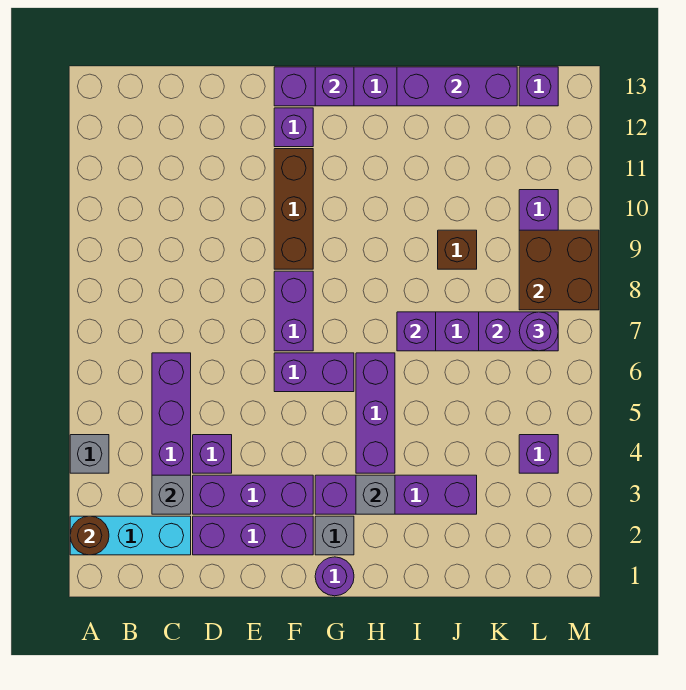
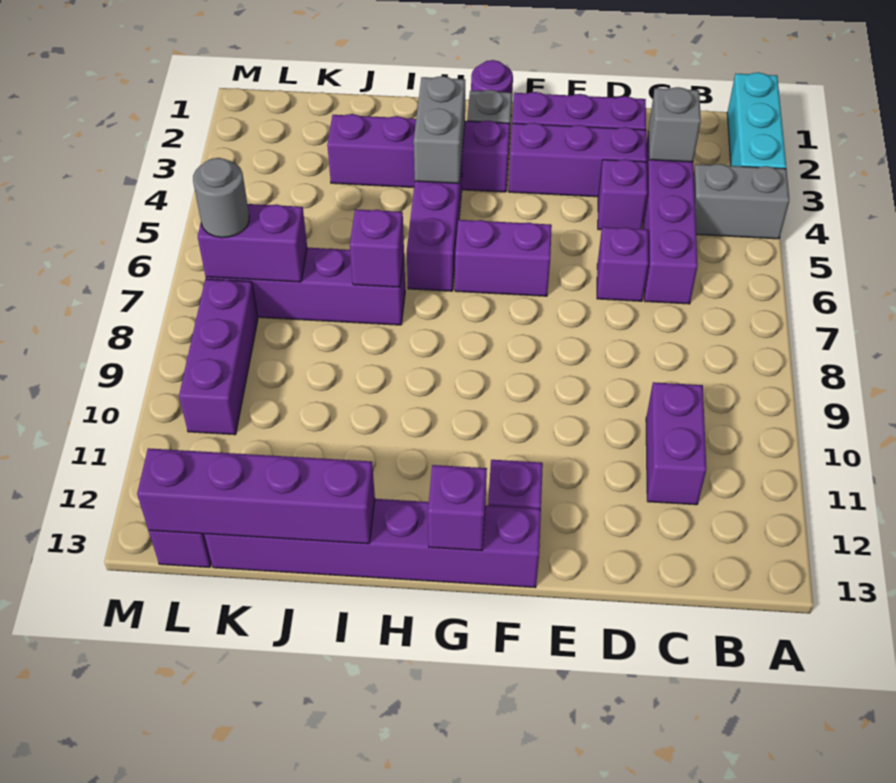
cyan brick A2:C2 level 1 -> cyan brick A1:A3 level 1
brown round brick A2 level 2 -> none
grey brick A4 level 1 -> grey brick A4:B4 level 1
purple brick F7:F8 level 1 -> purple brick C10:C11 level 1
brown brick F9:F11 level 1 -> none
grey brick H3 level 2 -> grey brick H3:H4 level 2
purple brick I13:K13 level 2 -> purple brick I13:L13 level 2
brown brick J9 level 1 -> none
purple brick L4 level 1 -> purple brick D6 level 1
purple round brick L7 level 3 -> grey round brick L7 level 3
brown brick L8:M9 level 2 -> none

